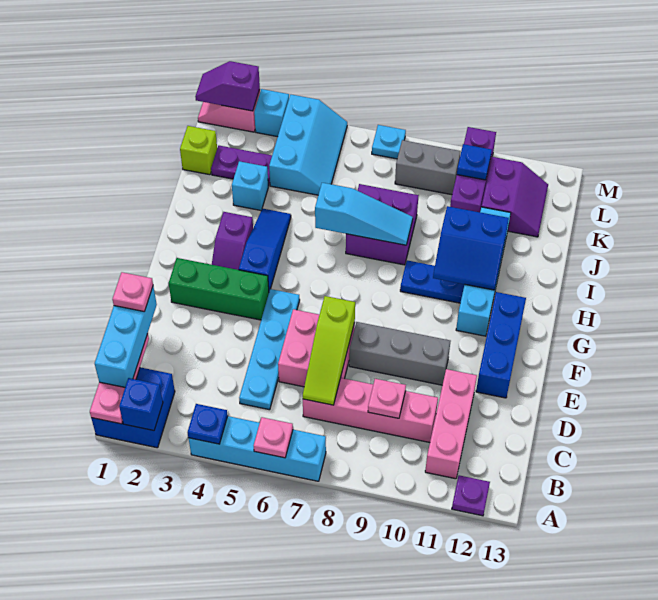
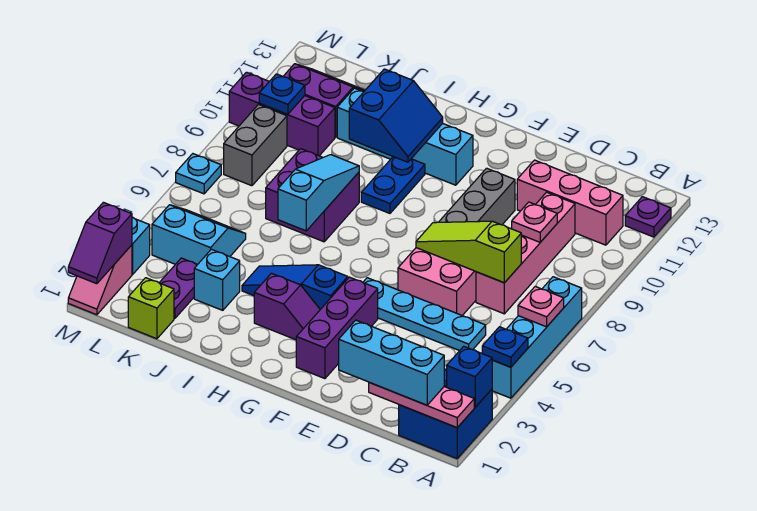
lime slope C7:E7 level 2 top E -> lime slope C7:E7 level 2 top C
pink plate D1 level 4 -> none
blue brick E12:G12 level 1 -> none
green brick F2:F4 level 1 -> purple brick F2:F4 level 1
cyan slope K4:M5 level 1 top 4 -> cyan slope K4:L5 level 1 top 4

